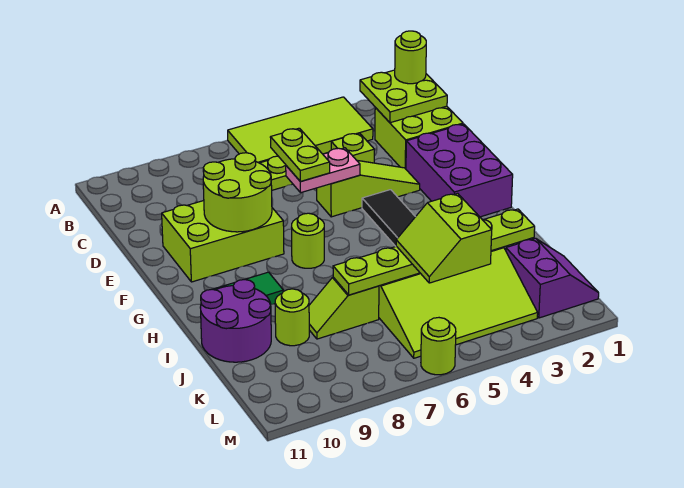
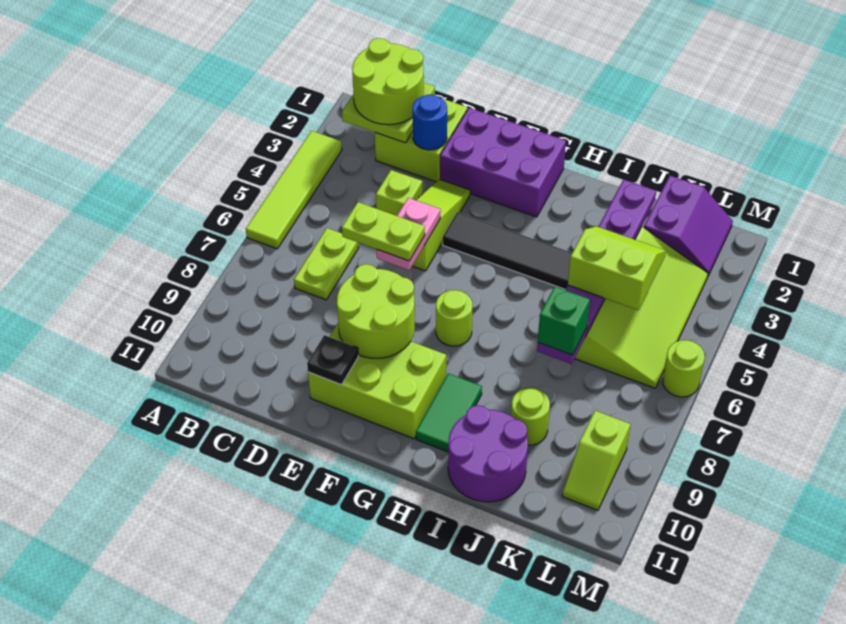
lime tile A3:B6 level 1 -> lime tile A3:A6 level 1
lime round brick B1 level 3 -> lime round brick B1:C2 level 3
none -> blue round brick D2 level 2
lime brick E8:F10 level 1 -> lime brick E9:G10 level 1
none -> black plate E10 level 2
lime plate J2:J7 level 2 -> purple plate J2:J7 level 2
lime slope J4:K5 level 3 top 4 -> lime slope J4:K5 level 3 top 5
lime slope J7:J8 level 1 top 7 -> lime slope L9:L10 level 1 top 9
none -> green brick J7 level 3
purple slope K1:L2 level 1 top 2 -> purple slope K1:L2 level 1 top K

